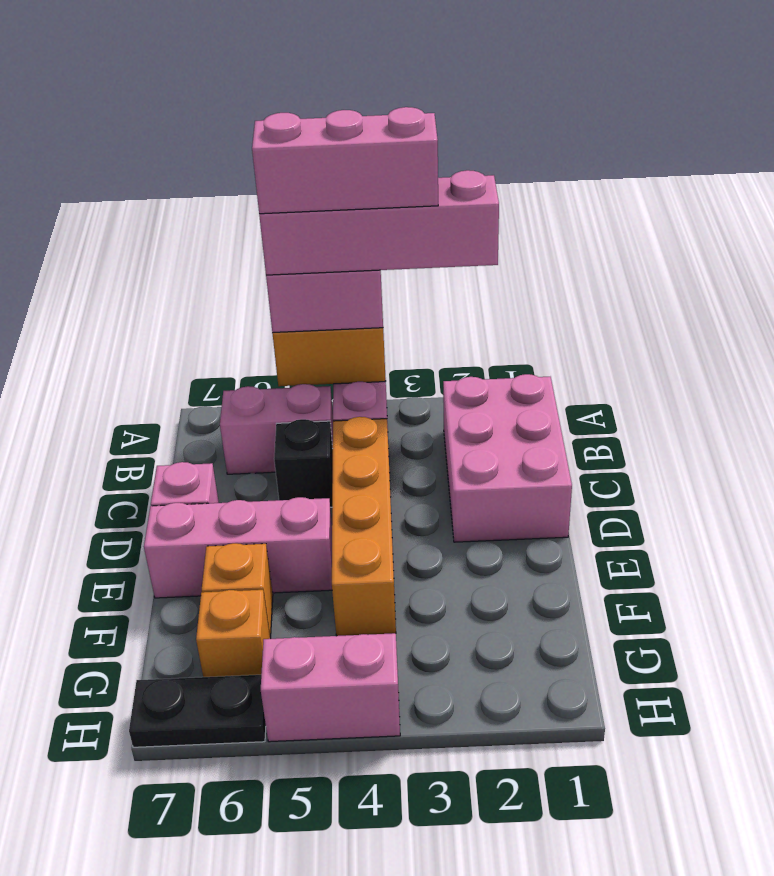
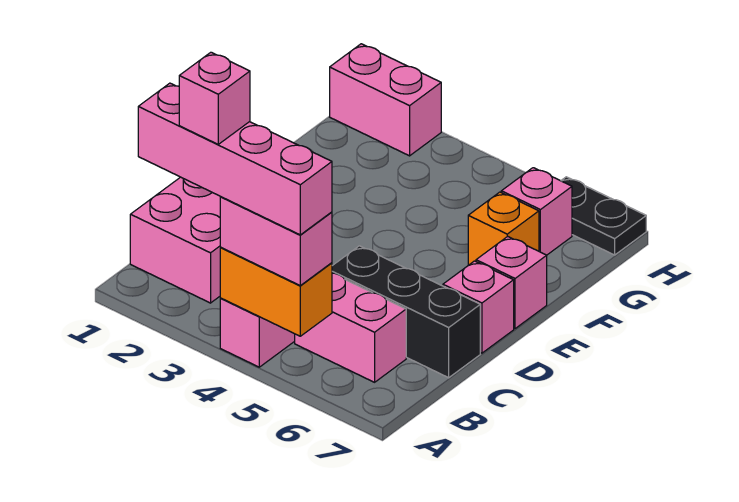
pink brick A3:A5 level 5 -> pink brick A3 level 5
orange brick C4:F4 level 1 -> none
black brick C5 level 1 -> black brick C5:C7 level 1
pink brick E5:E7 level 1 -> pink brick E7 level 1
orange brick G6 level 1 -> pink brick G6 level 1
pink brick H4:H5 level 1 -> pink brick H1:H2 level 1

